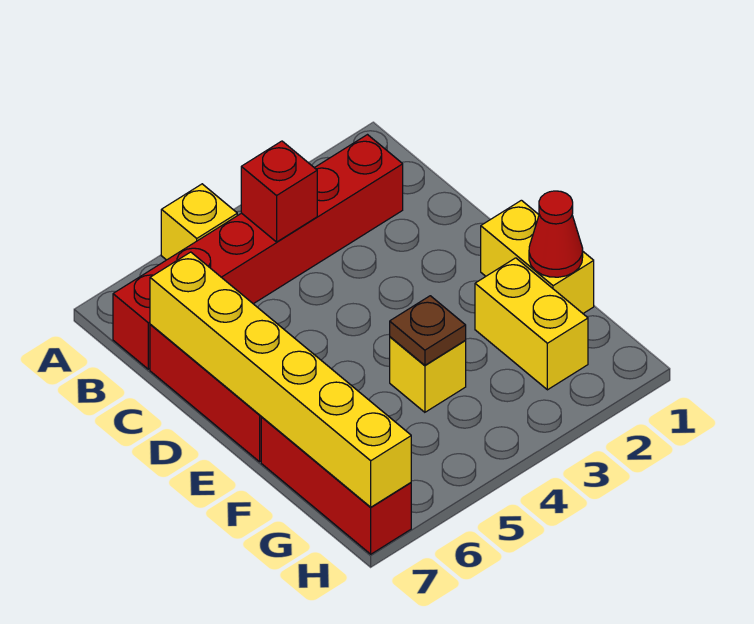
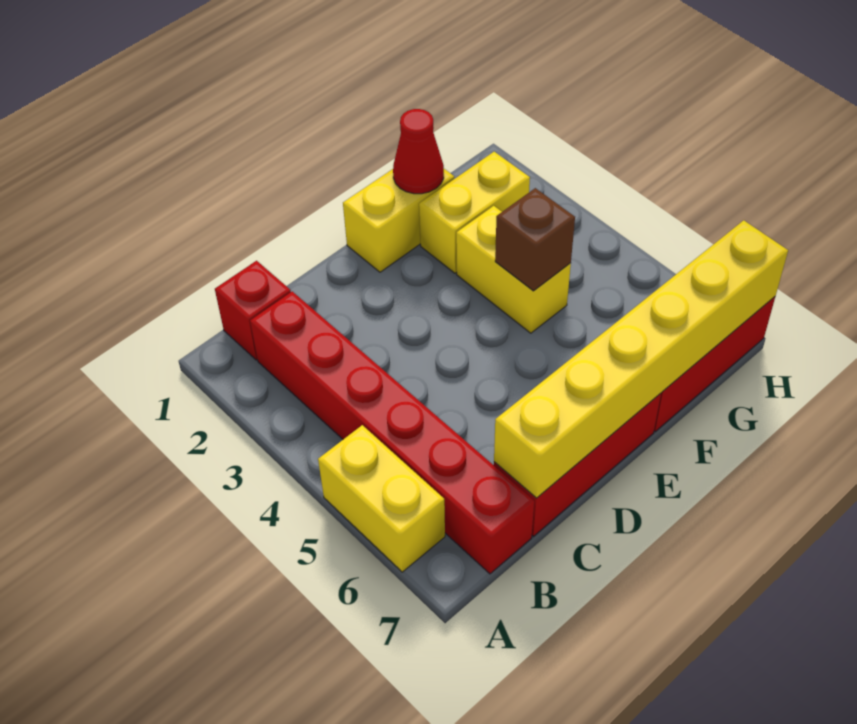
yellow brick A5 level 1 -> yellow brick A5:A6 level 1
red brick B4 level 2 -> red brick B1 level 1
yellow brick F4 level 1 -> yellow brick F3:F4 level 1
brown plate F4 level 2 -> brown brick F4 level 2

